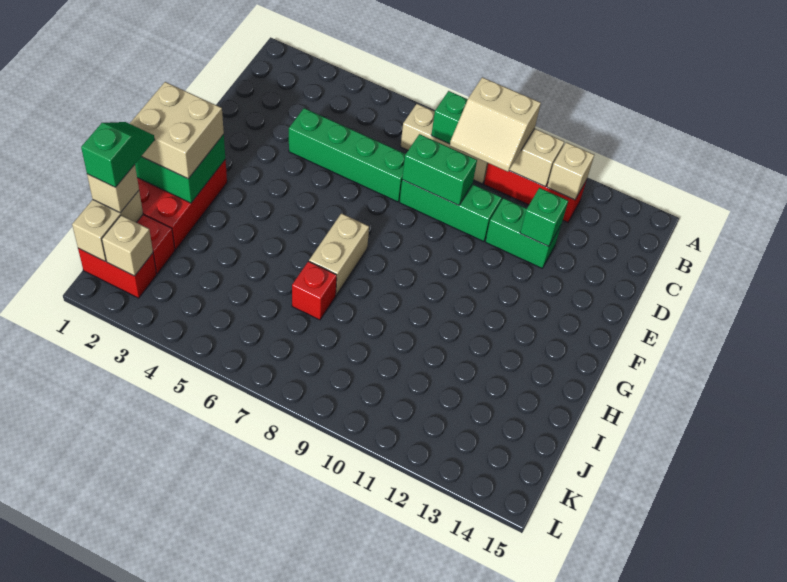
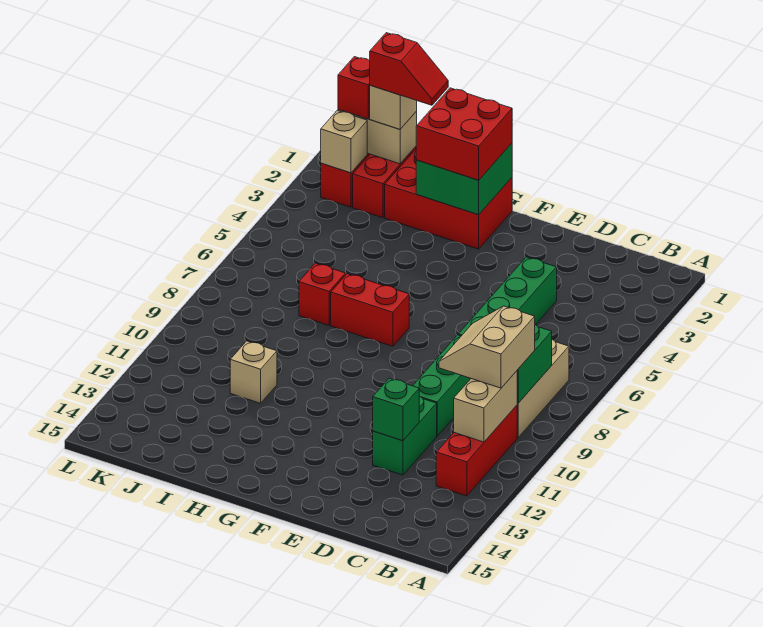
tan brick B12 level 2 -> tan brick I11 level 1
green brick D8:D9 level 2 -> none
tan brick G1:H2 level 3 -> red brick G1:H2 level 3
tan brick G7:H7 level 1 -> red brick G7:H7 level 1
green slope I1:J1 level 4 top J -> red slope I1:J1 level 4 top J
none -> red brick K1 level 3

